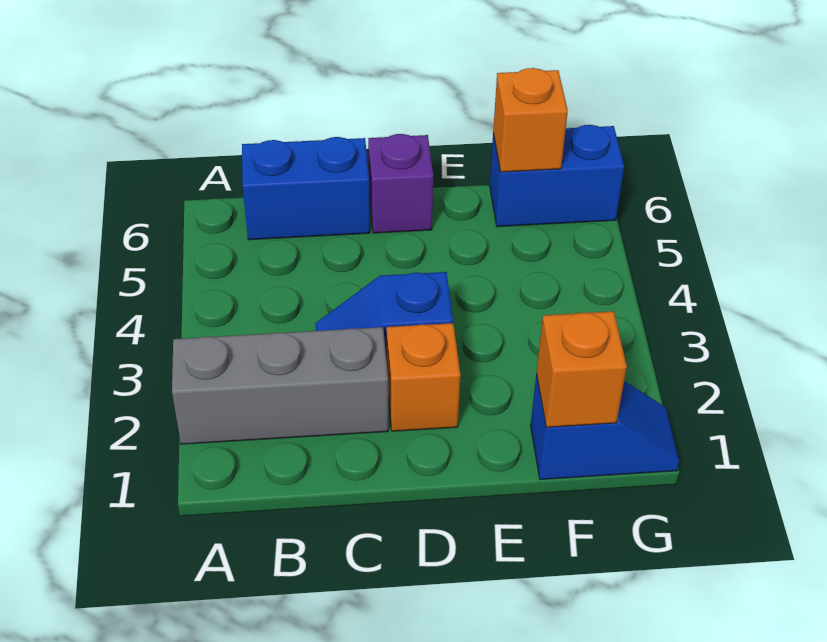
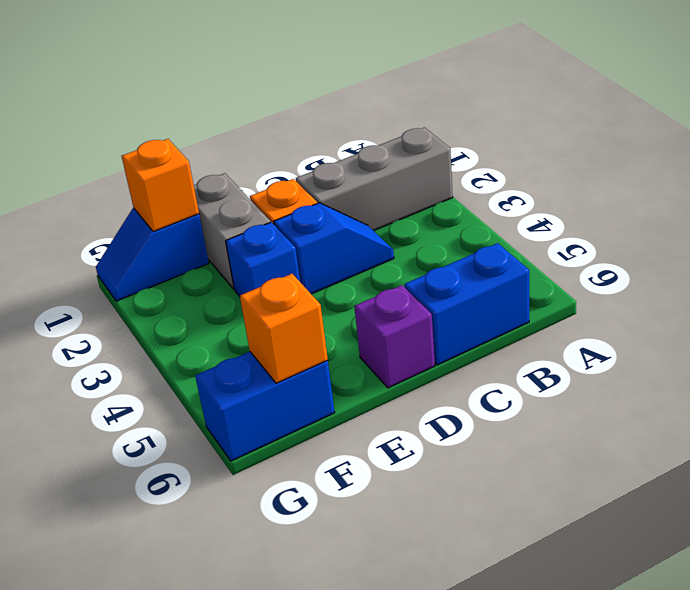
none -> grey brick E1:E2 level 1
none -> blue brick E3 level 1

